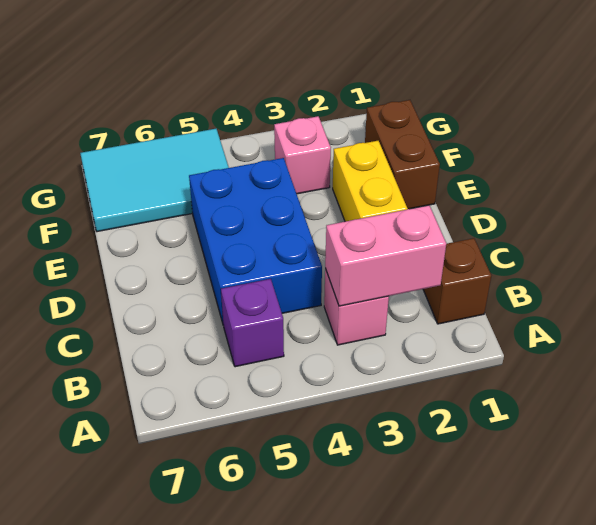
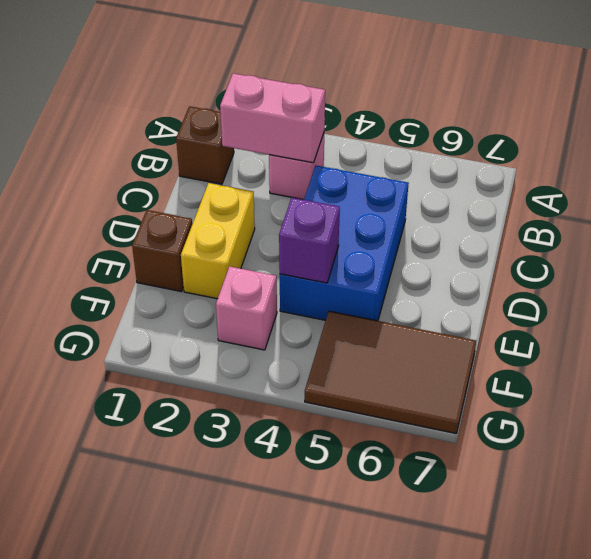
purple brick B5 level 1 -> purple brick E4 level 2
brown brick E1:F1 level 1 -> brown brick E1 level 1
cyan tile F5:G7 level 1 -> brown tile F5:G7 level 1

